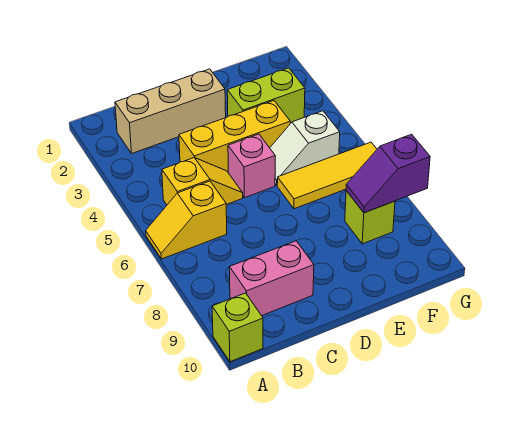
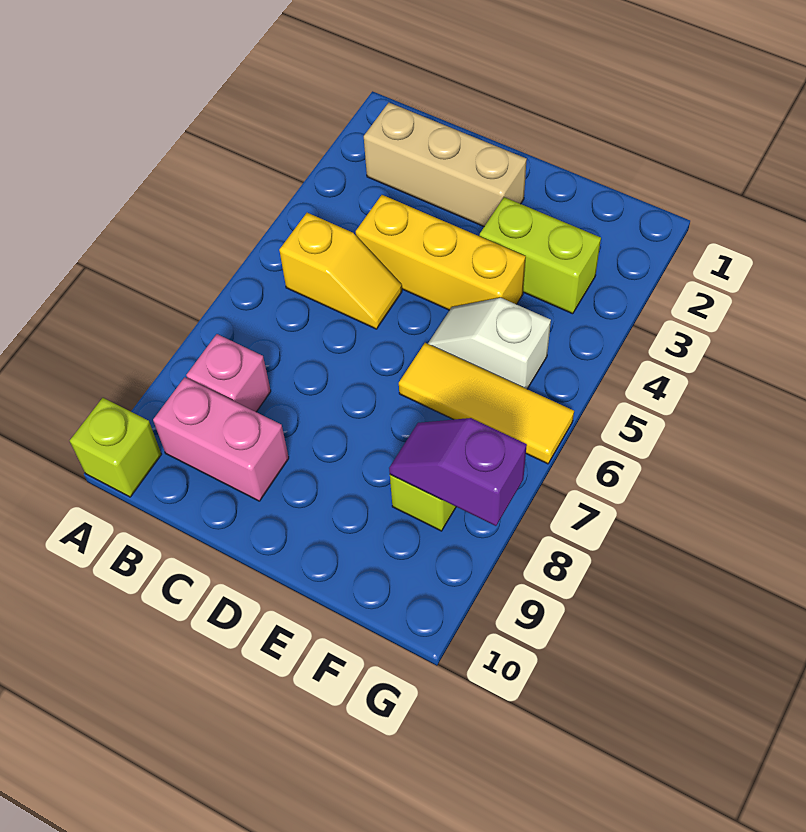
yellow slope A6:B6 level 1 top B -> none
pink brick D5 level 1 -> pink brick B8 level 1

